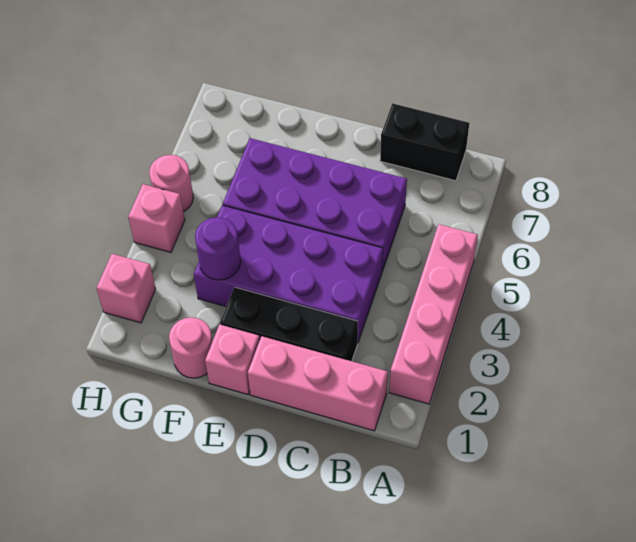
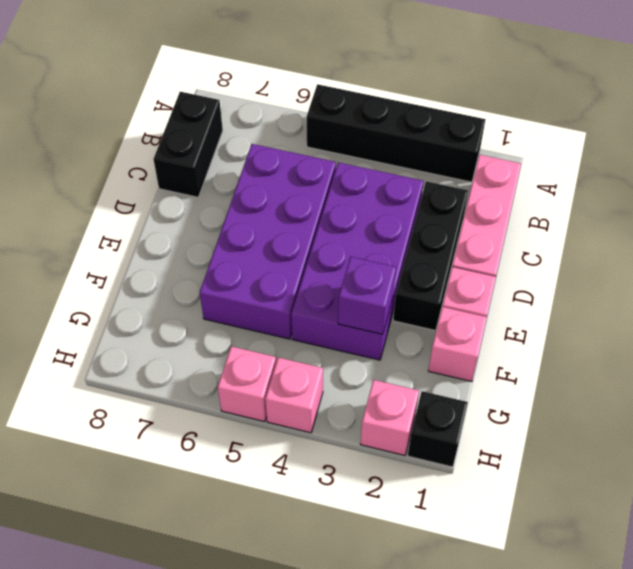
pink brick A2:A5 level 1 -> black brick A2:A5 level 1
pink round brick F1 level 1 -> pink brick F1 level 1
purple round brick F3 level 2 -> purple brick F3 level 2
none -> black brick H1 level 1
pink round brick H5 level 1 -> pink brick H5 level 1

